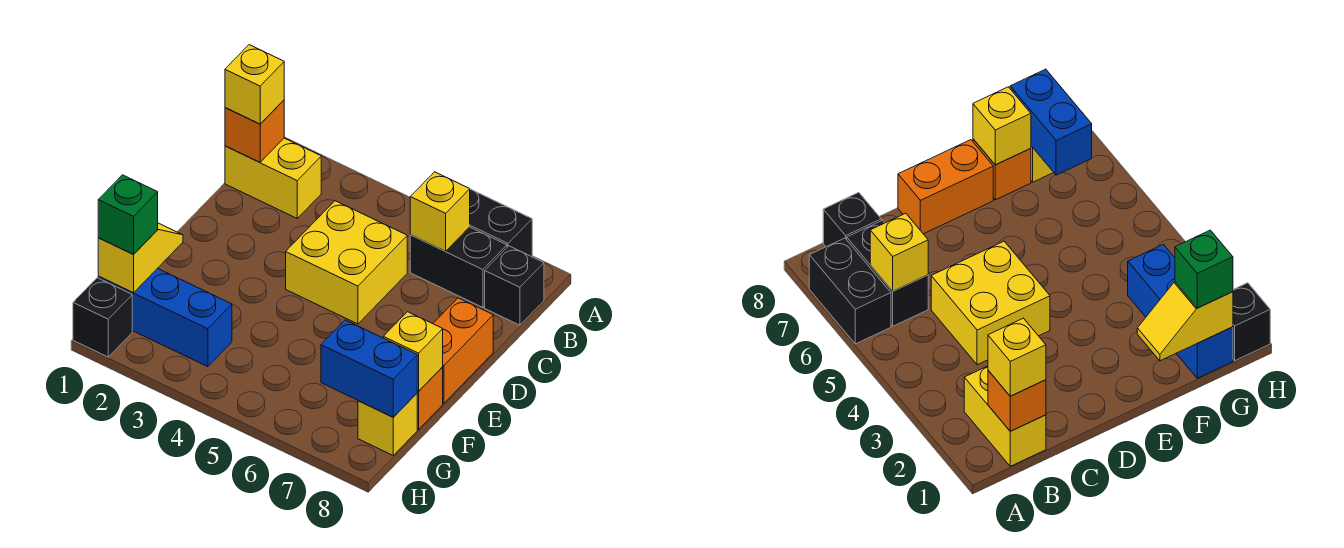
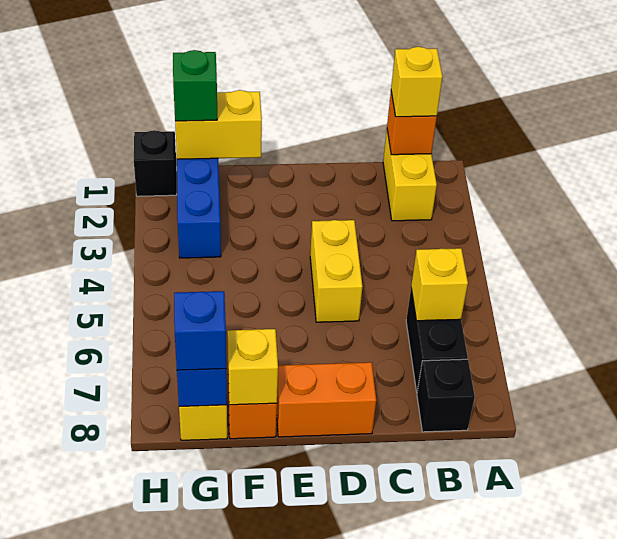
black brick A6:A7 level 1 -> none
yellow brick C4:D5 level 1 -> yellow brick D4:D5 level 1
yellow slope F1:G1 level 2 top G -> yellow brick F1:G1 level 2
none -> blue brick G8 level 3

